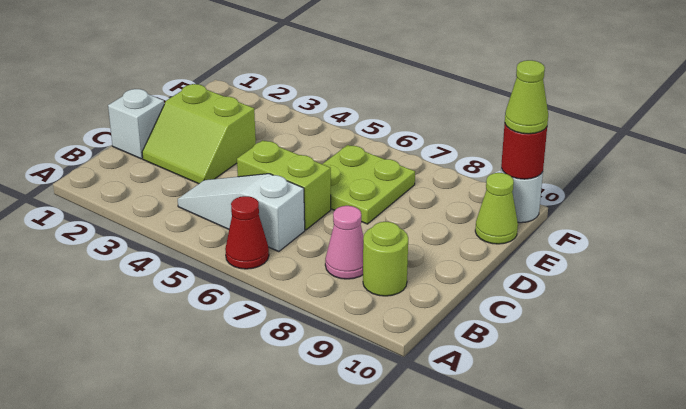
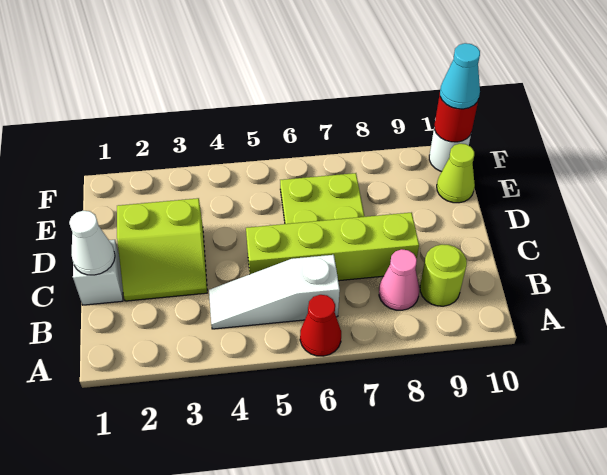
none -> white cone C1 level 2
lime brick C5:C6 level 1 -> lime brick C5:C8 level 1
lime cone F10 level 3 -> cyan cone F10 level 3

